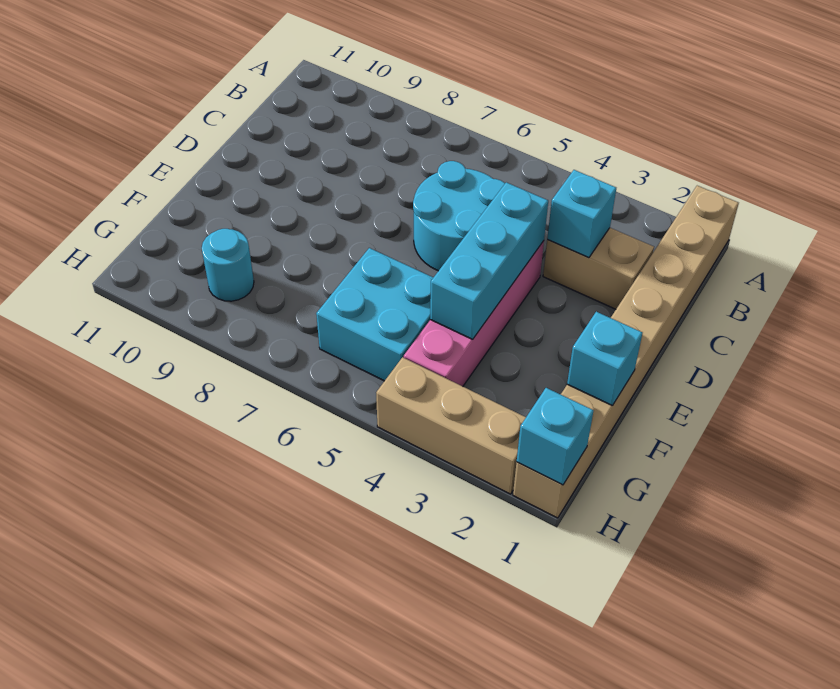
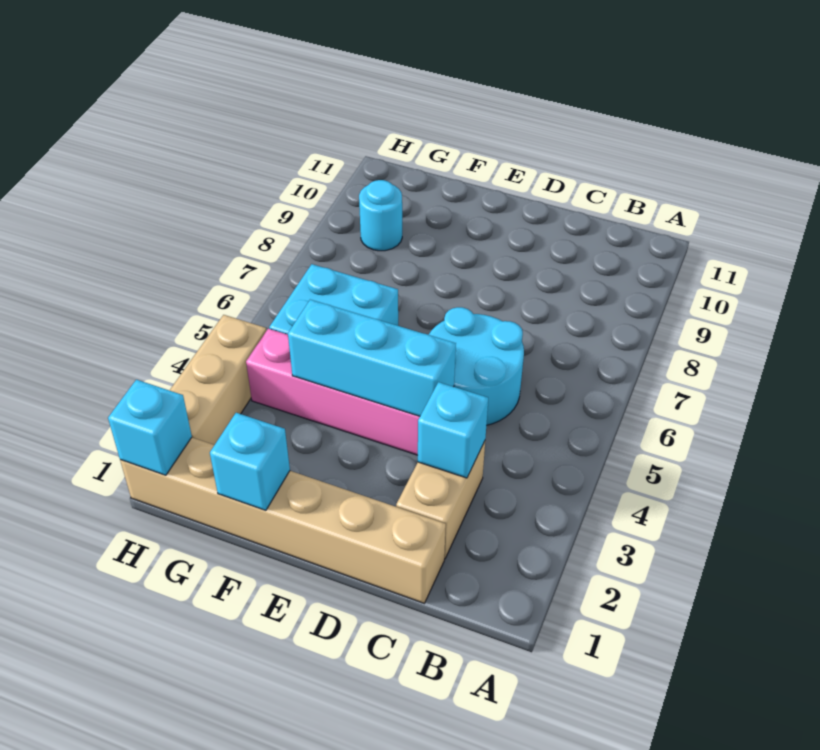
tan brick A1:H1 level 1 -> tan brick C1:H1 level 1

